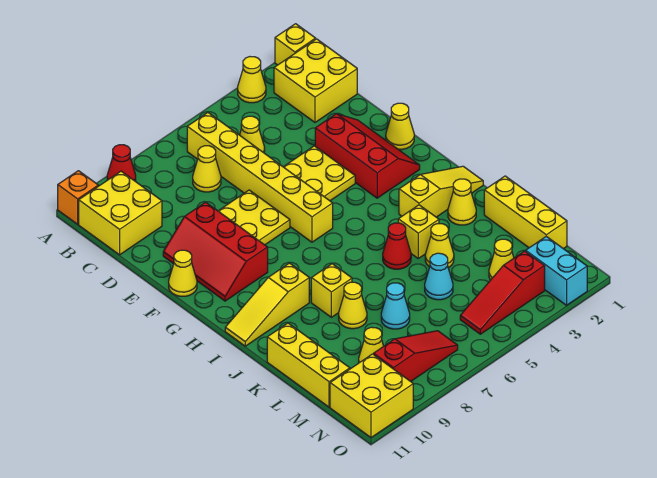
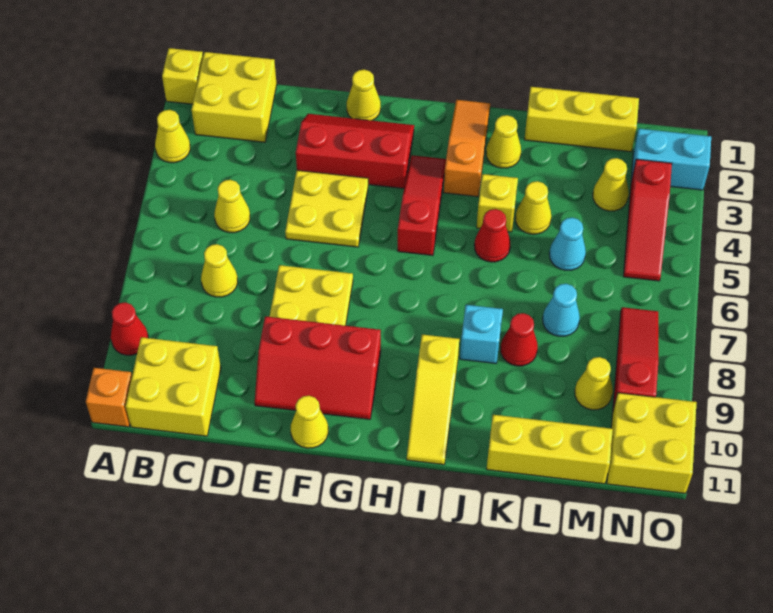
yellow brick B6:G6 level 1 -> none
none -> red slope H3:H5 level 1 top 5
yellow slope I1:I3 level 1 top 3 -> orange slope I1:I3 level 1 top 3
yellow brick J8 level 1 -> cyan brick J8 level 1
yellow cone K8 level 1 -> red cone K8 level 1

